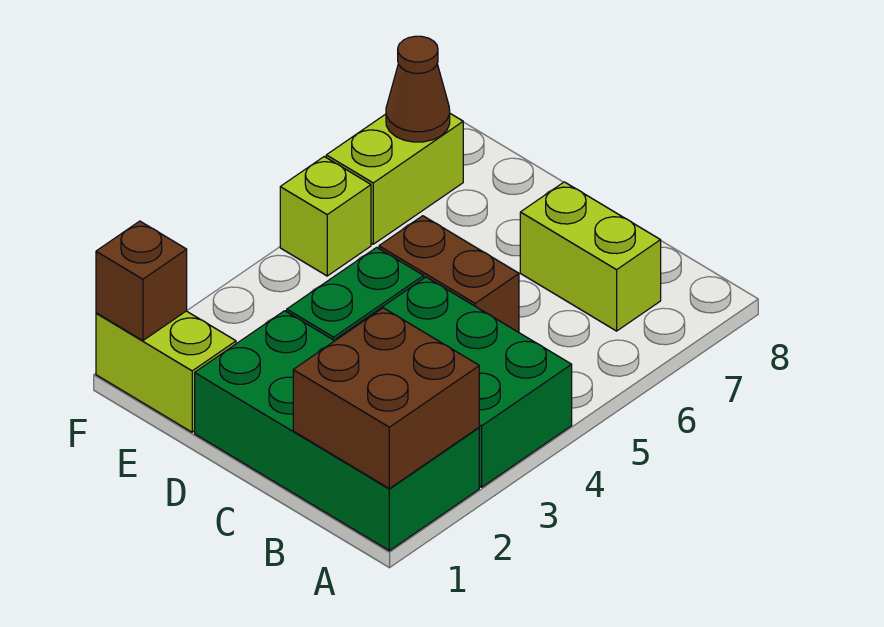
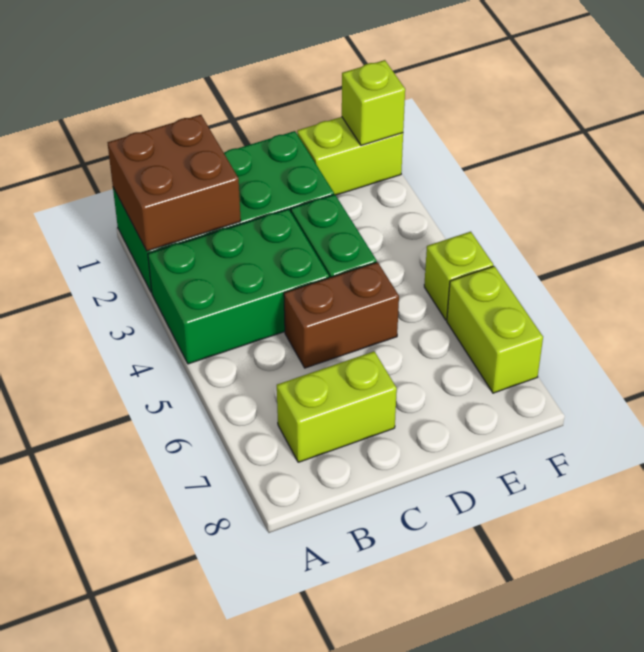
brown brick F1 level 2 -> lime brick F1 level 2
brown cone F7 level 2 -> none

